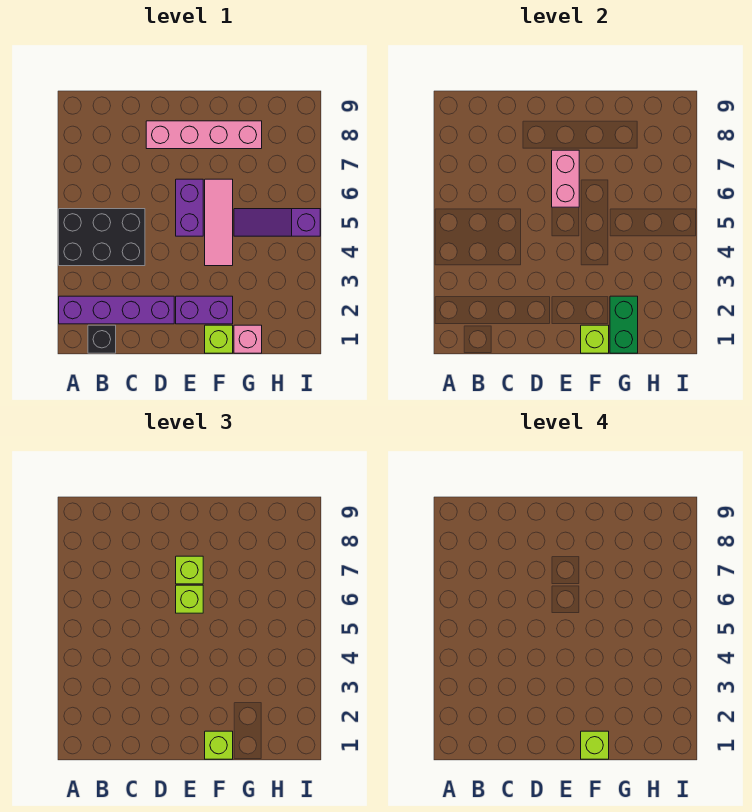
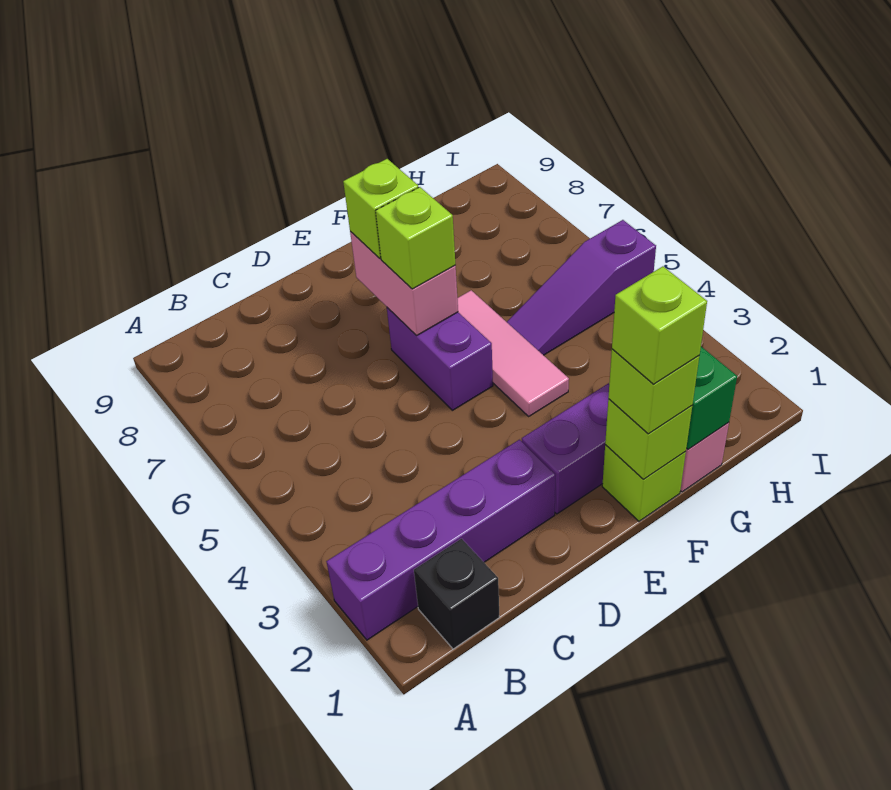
black brick A4:C5 level 1 -> none
pink brick D8:G8 level 1 -> none

